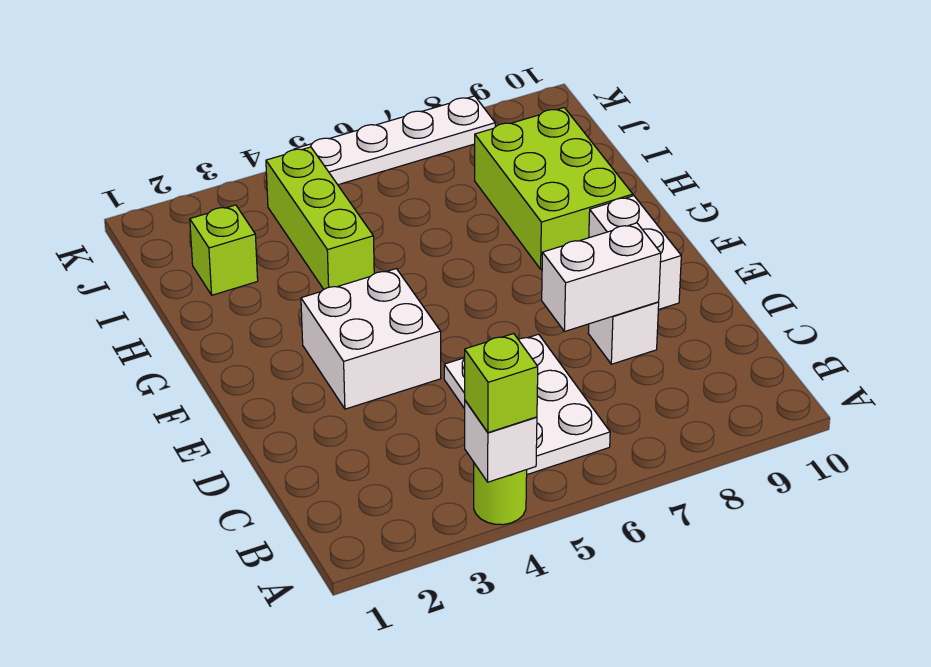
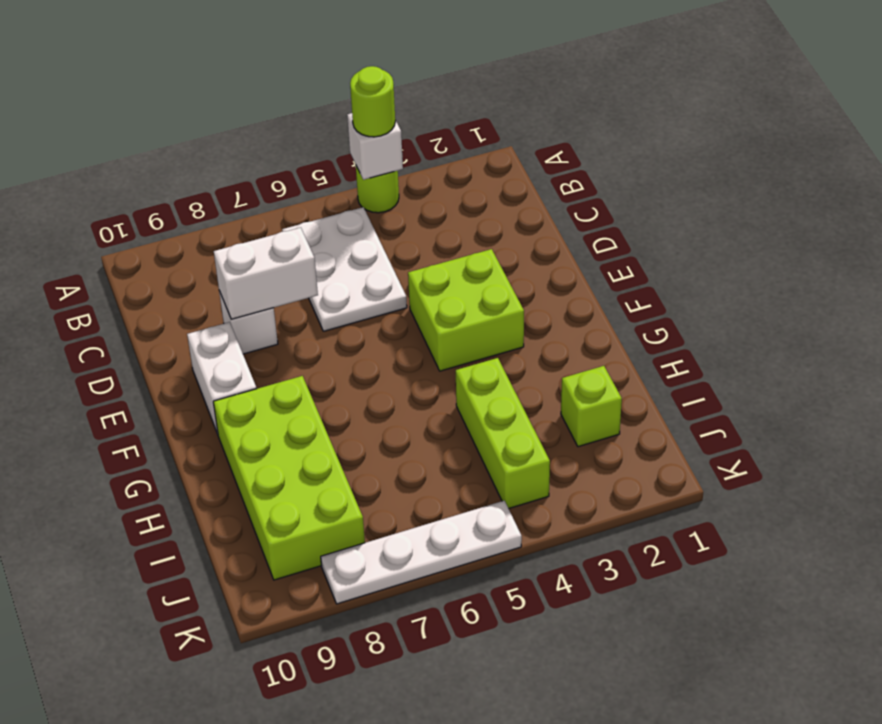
lime brick A4 level 3 -> lime round brick A4 level 3
white brick E3:F4 level 1 -> lime brick E3:F4 level 1
lime brick G8:I9 level 1 -> lime brick G8:J9 level 1

